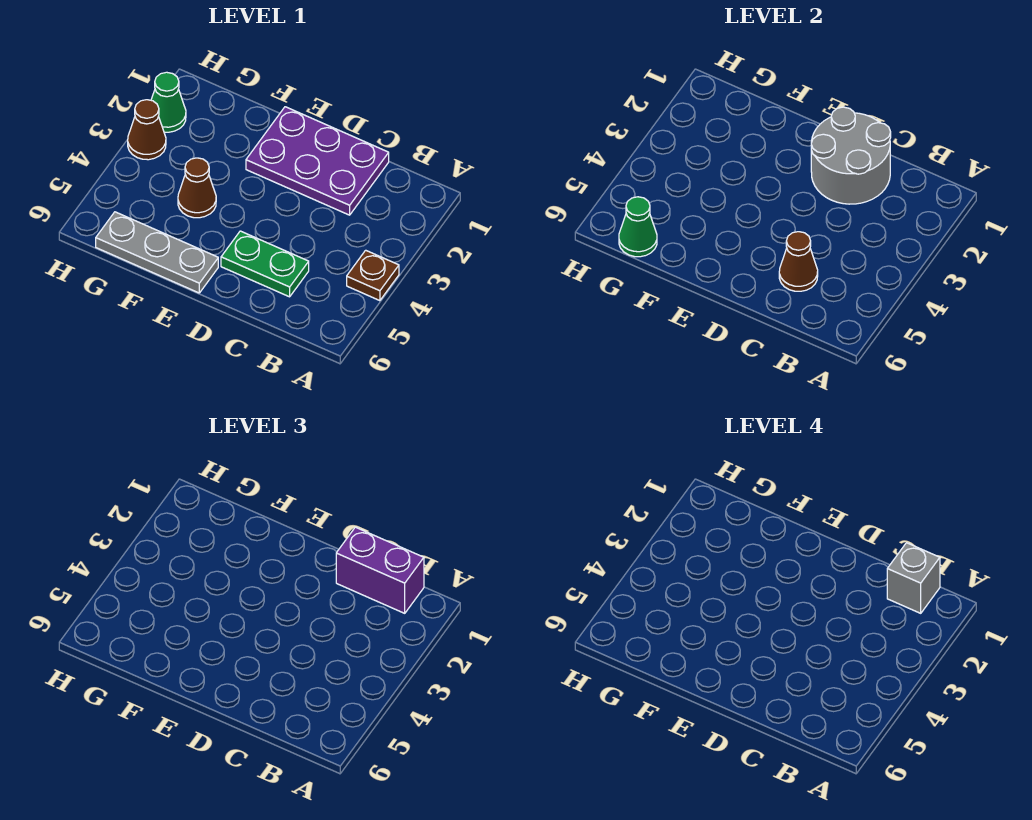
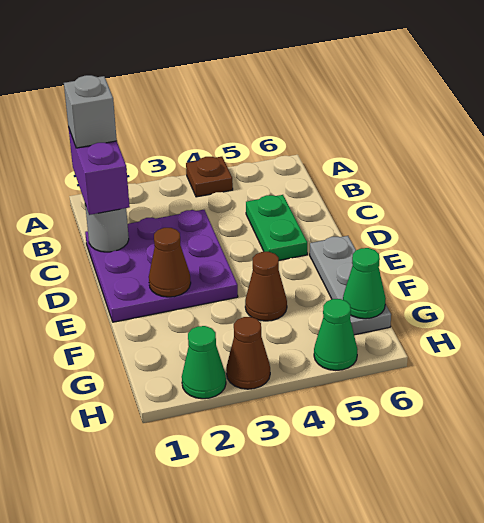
purple plate C1:E2 level 1 -> purple plate C1:E3 level 1
grey round brick C1:D2 level 2 -> grey round brick C1 level 2
brown cone C5 level 2 -> brown cone E2 level 2
none -> green cone H5 level 1

